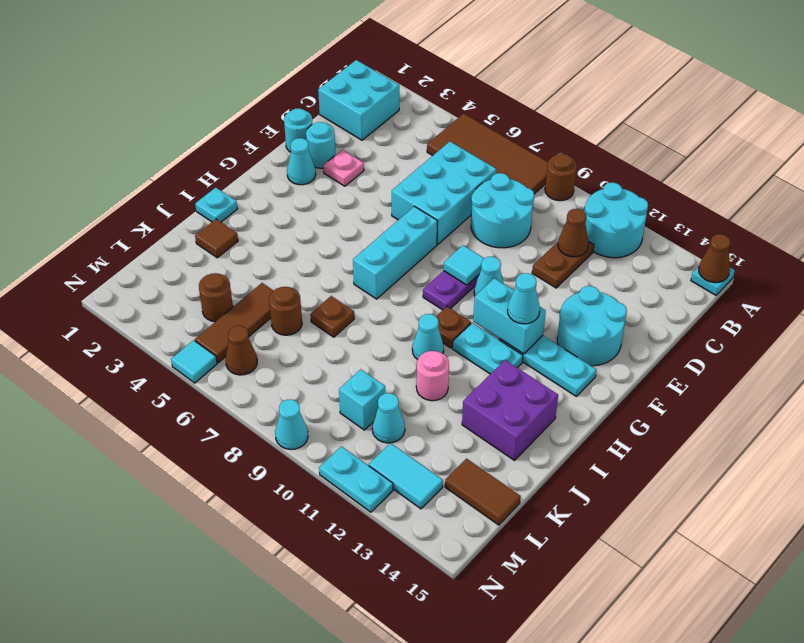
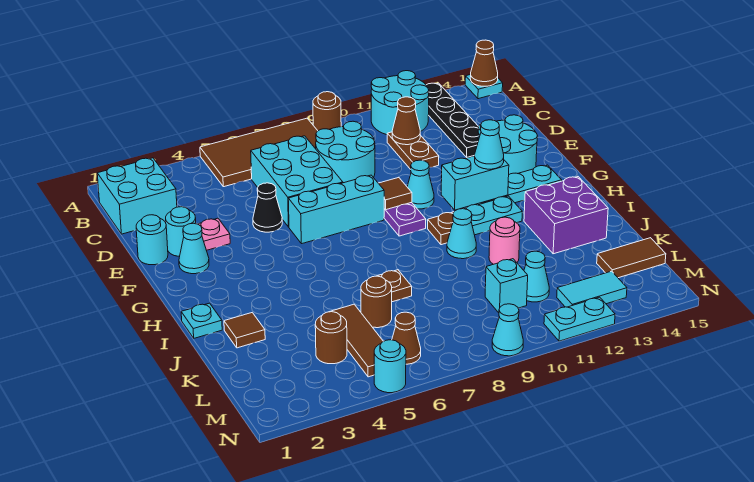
none -> black plate A13:D13 level 1
none -> black cone E5 level 1
cyan brick F7:H7 level 1 -> cyan brick F6:F8 level 1
cyan tile F9 level 2 -> brown tile F9 level 2
cyan tile N5 level 1 -> cyan round brick N5 level 1

